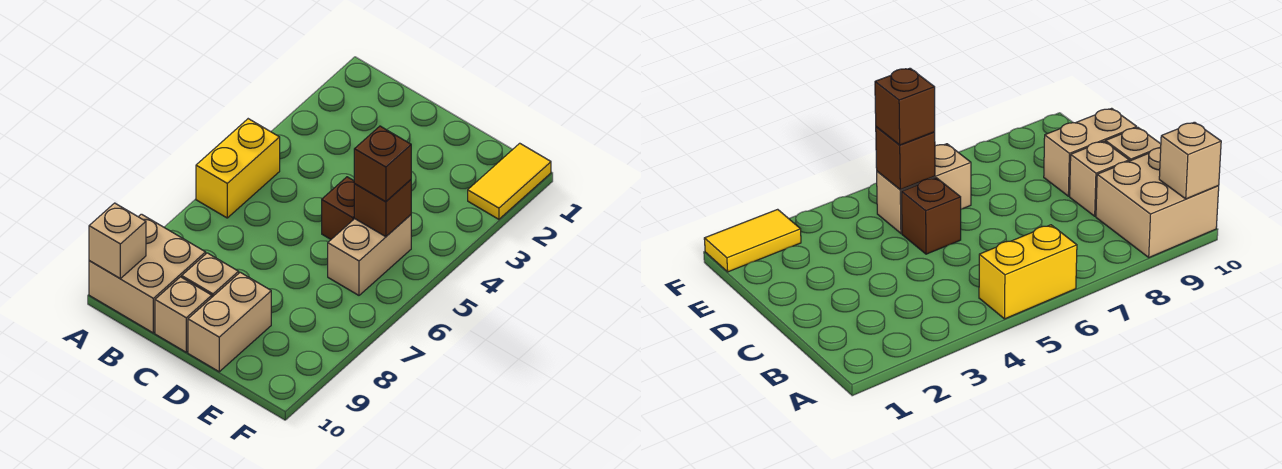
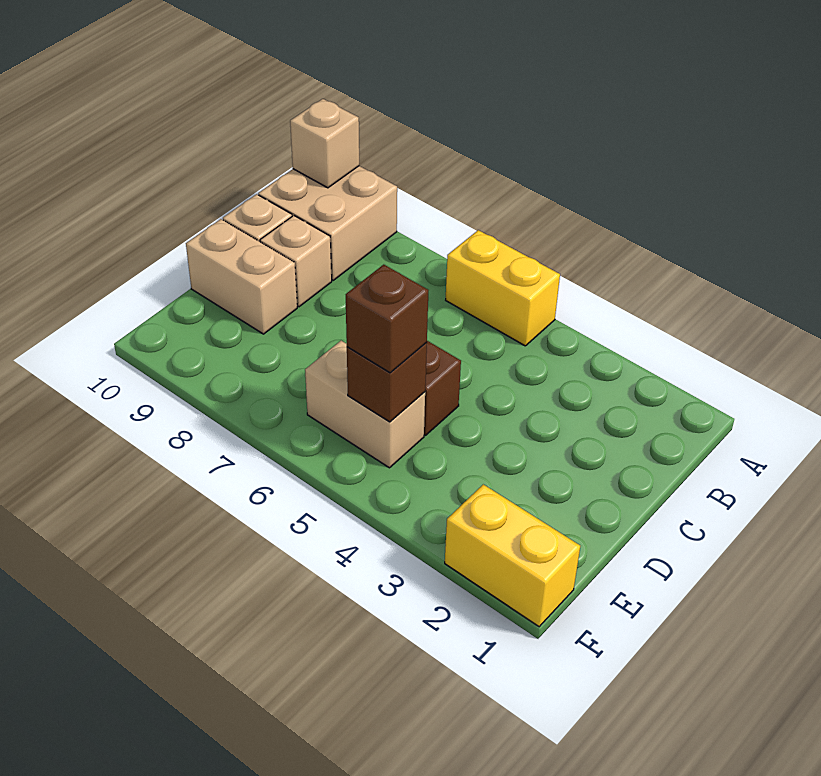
yellow tile F1:F2 level 1 -> yellow brick F1:F2 level 1

